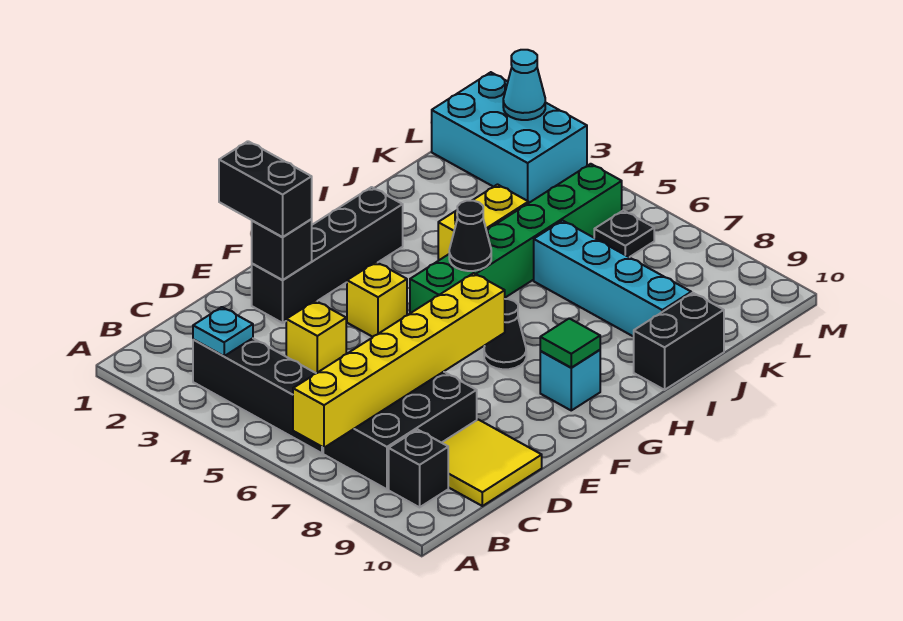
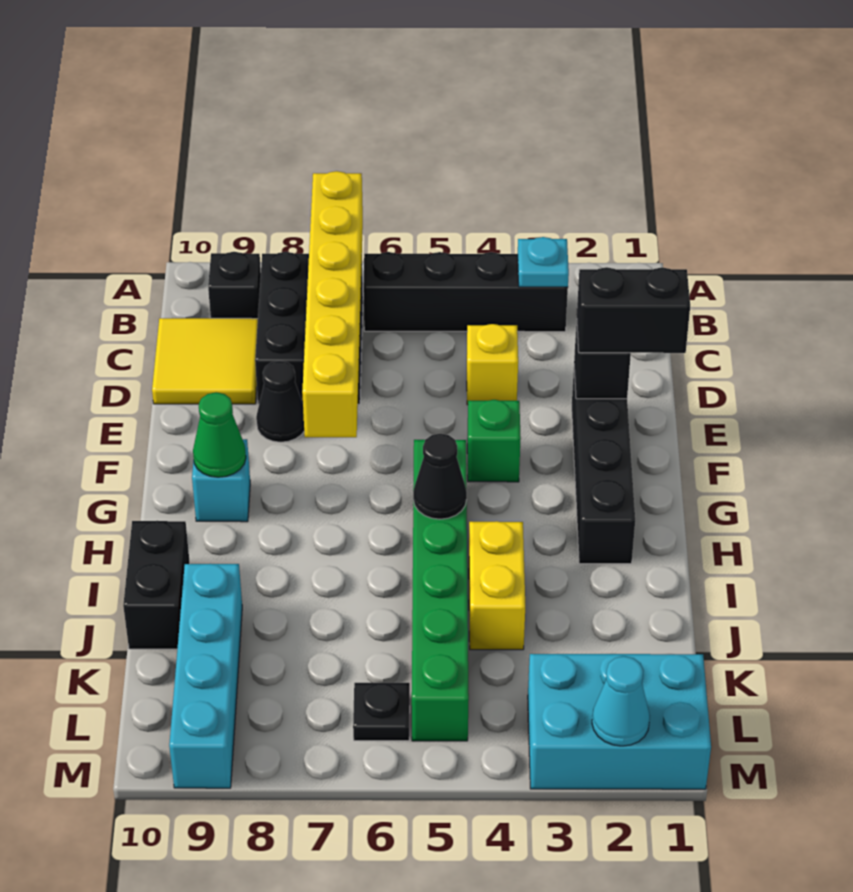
yellow brick F4 level 1 -> green brick F4 level 1
black cone G7 level 1 -> black cone E8 level 1
green tile G9 level 2 -> green cone G9 level 2
cyan brick J6:J9 level 1 -> cyan brick J9:M9 level 1

